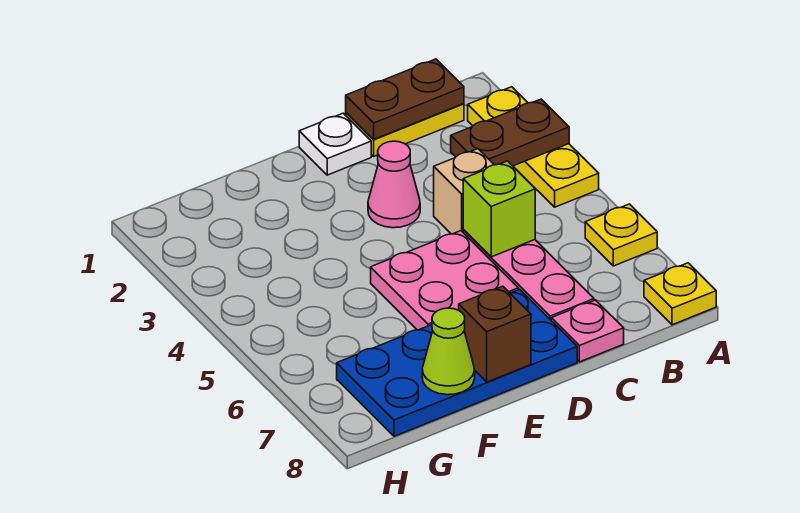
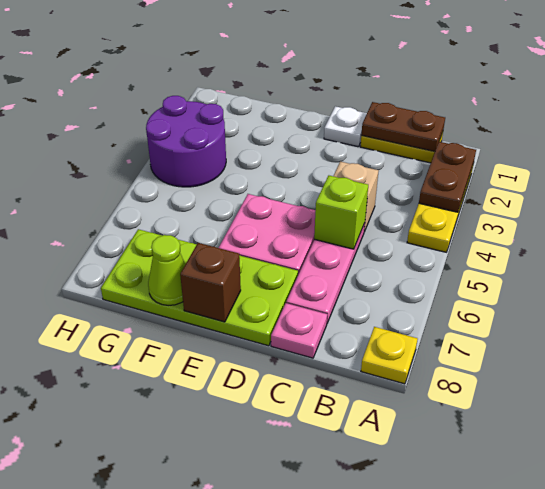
brown plate A3:B3 level 2 -> brown plate A2:A3 level 2
yellow plate A6 level 1 -> none
pink cone D3 level 1 -> none
blue plate D7:G8 level 1 -> lime plate D7:G8 level 1
none -> purple round brick G3:H4 level 1

